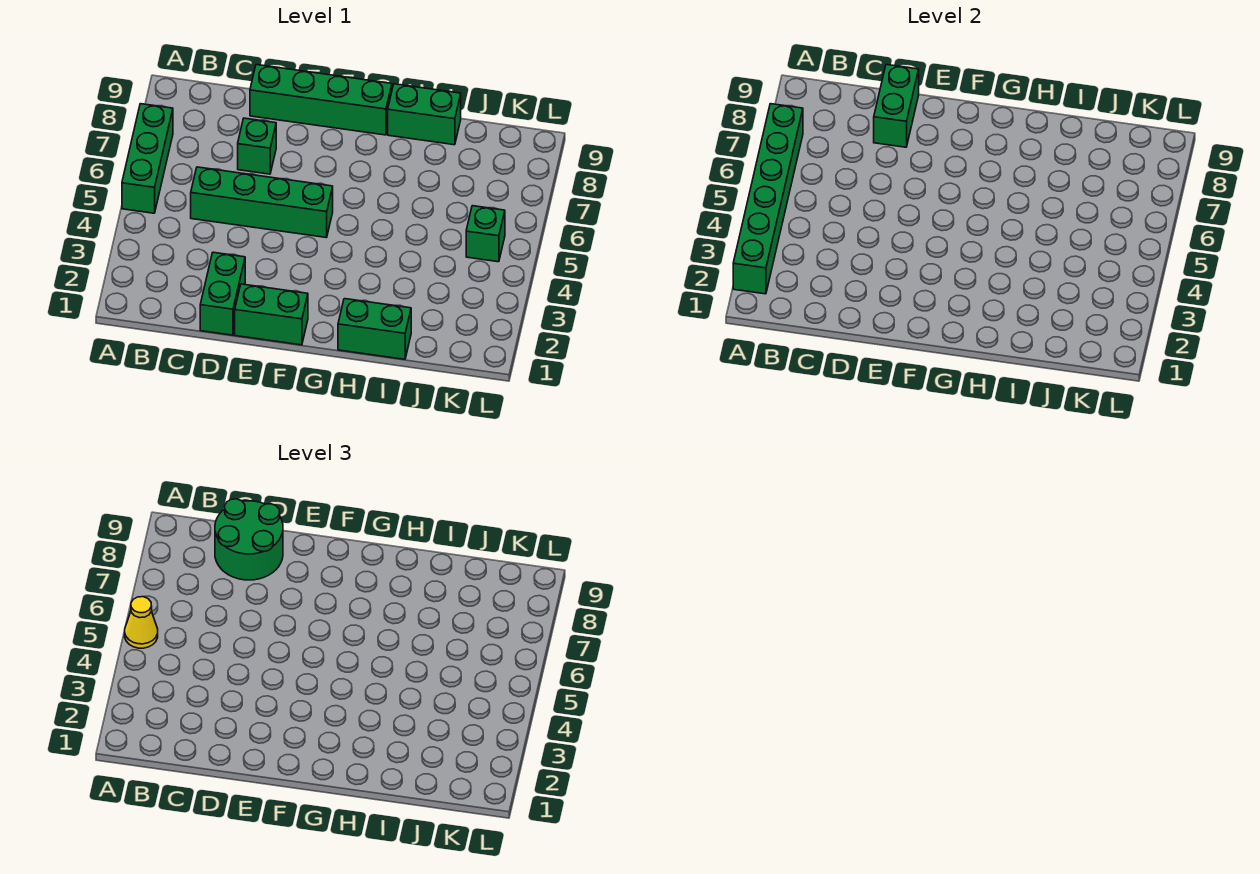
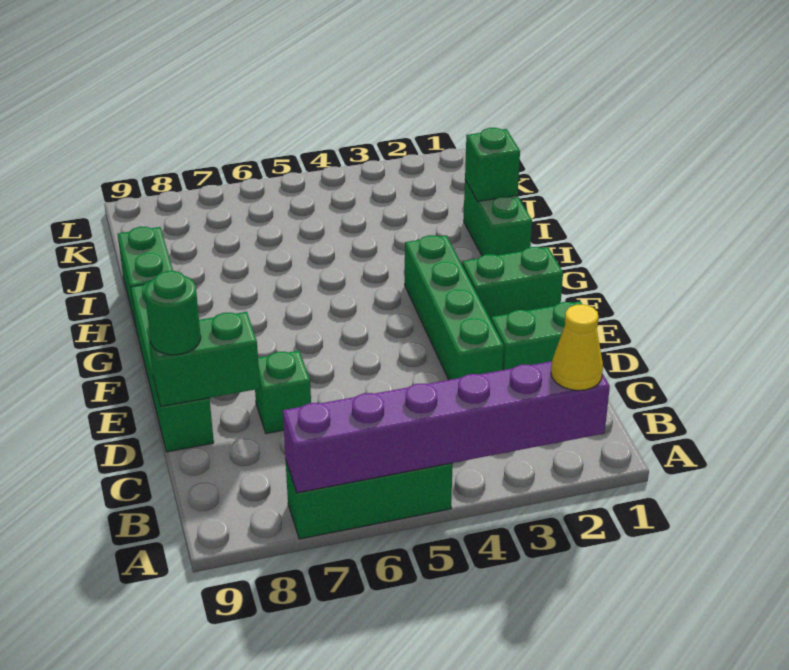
green brick A2:A7 level 2 -> purple brick A2:A7 level 2
yellow cone A5 level 3 -> yellow cone A2 level 3
green brick C5:F5 level 1 -> green brick D3:G3 level 1
green round brick C8:D9 level 3 -> green round brick D9 level 3
green brick E1:F1 level 1 -> green brick F1:F2 level 1
green brick K5 level 1 -> green brick I1 level 2

